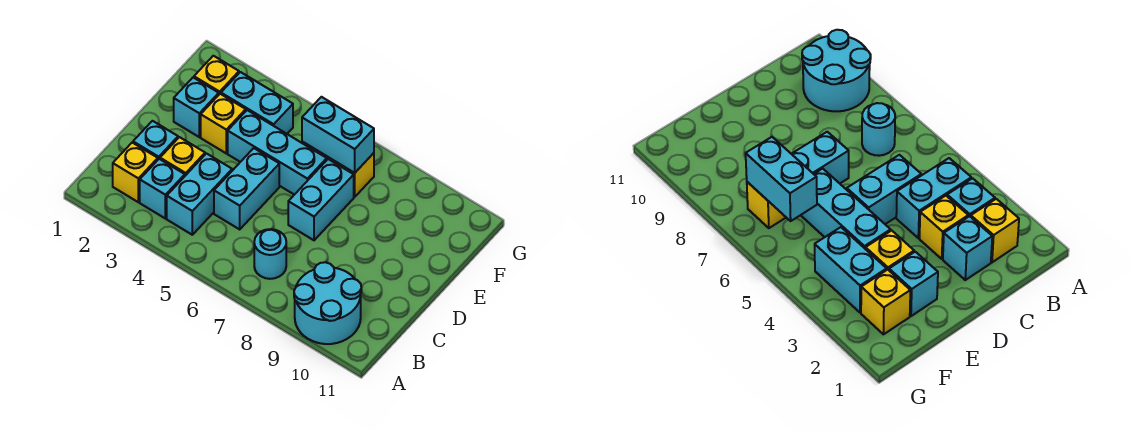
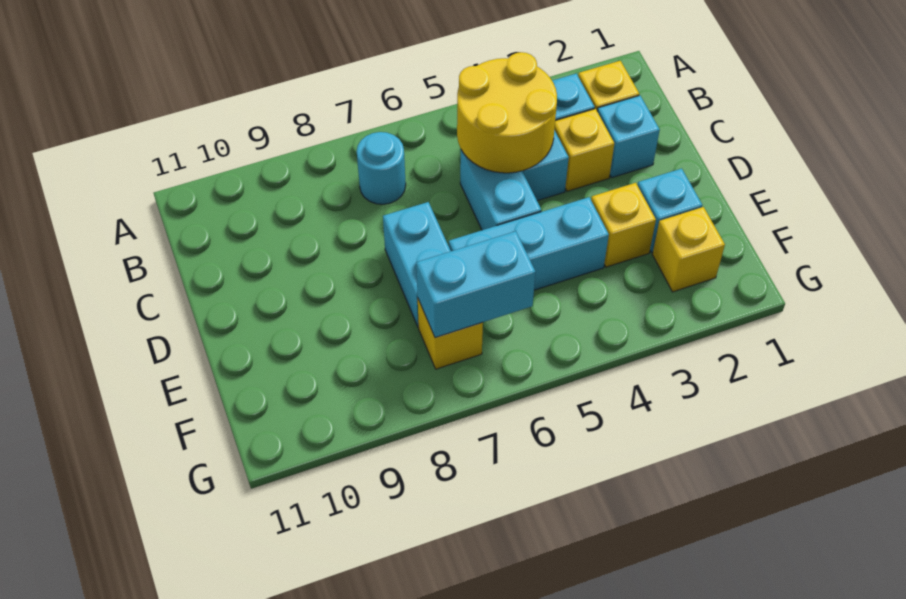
cyan round brick A9:B10 level 1 -> none
none -> yellow round brick B4:C5 level 2
cyan brick F3:F4 level 1 -> none

